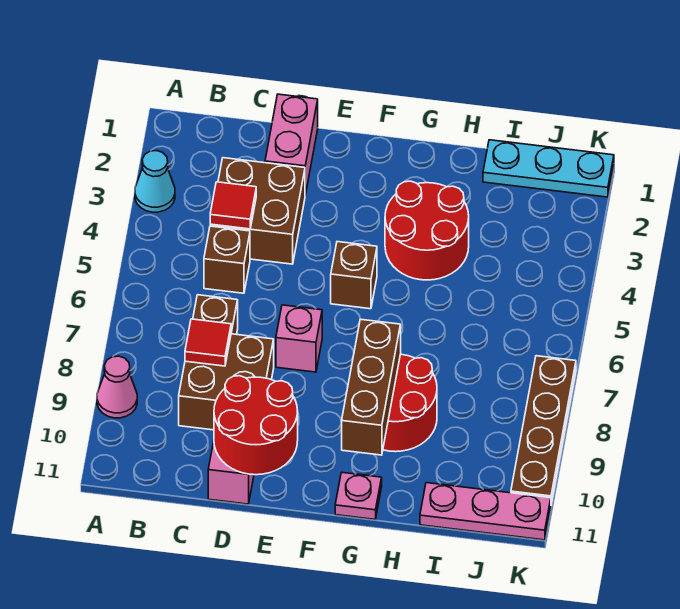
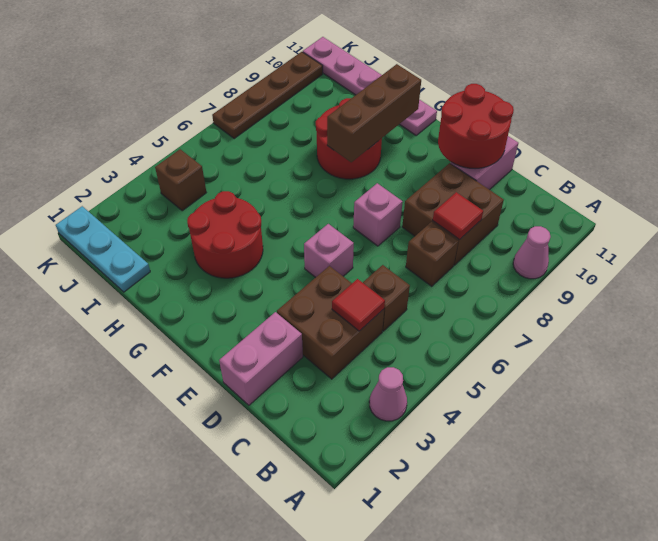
cyan cone A3 level 1 -> pink cone A3 level 1
none -> pink brick E5 level 1
brown brick F5 level 1 -> brown brick J4 level 1

